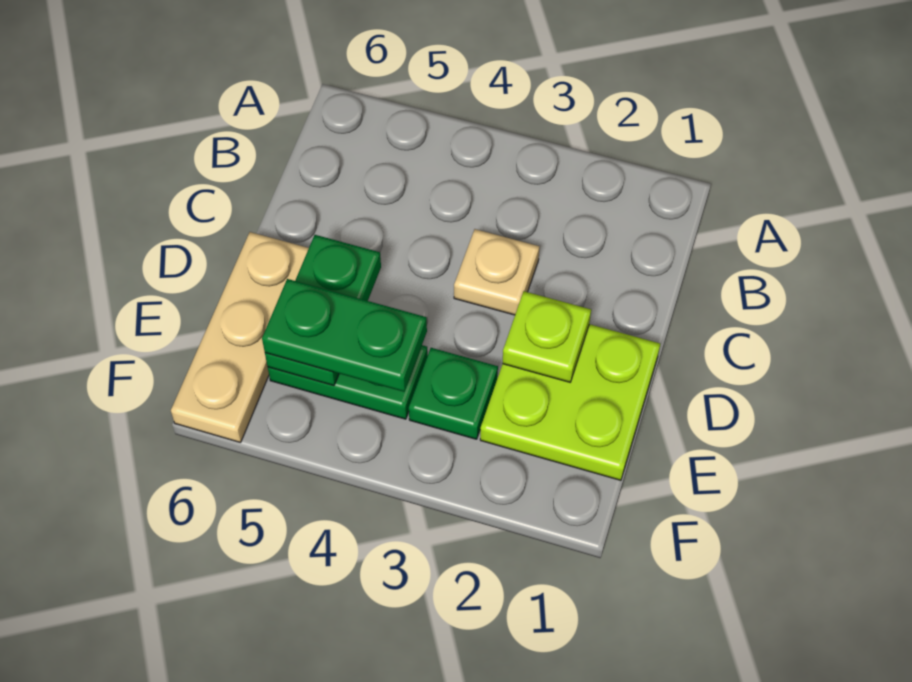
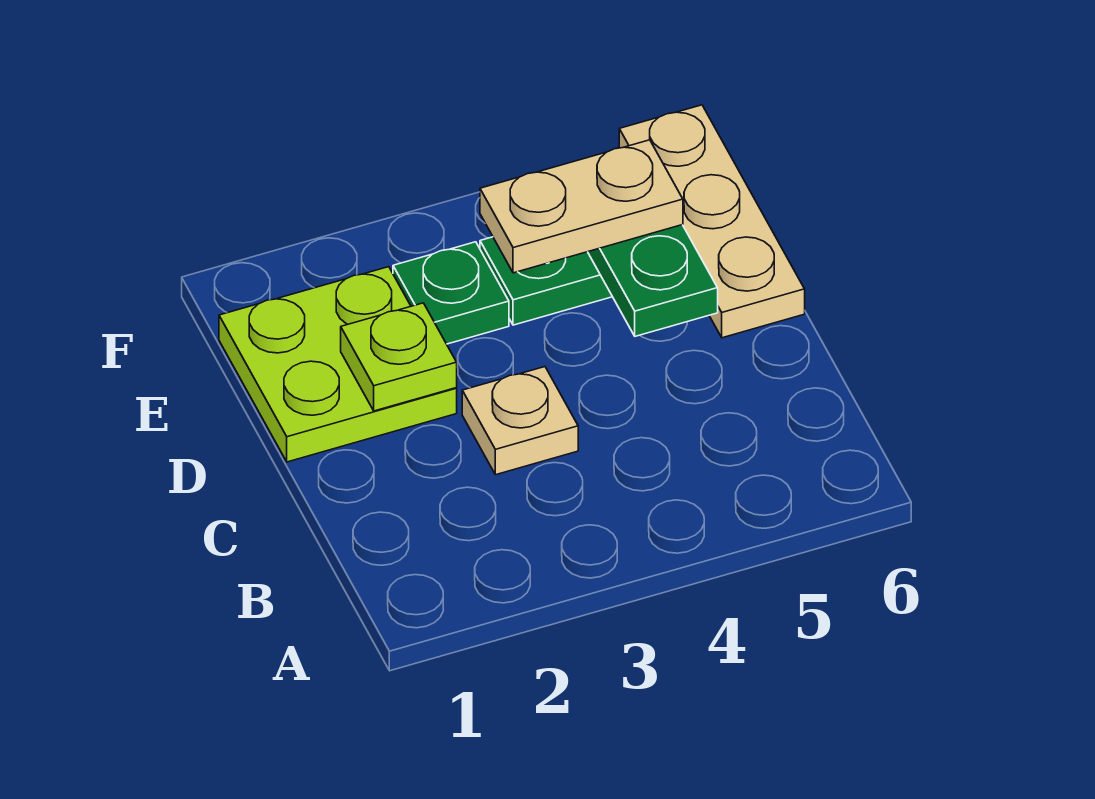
green plate E4:E5 level 3 -> tan plate E4:E5 level 3

